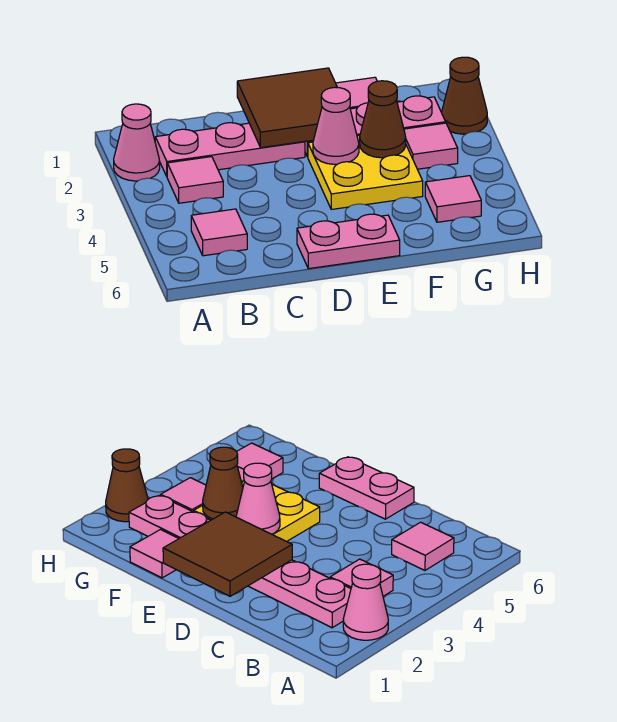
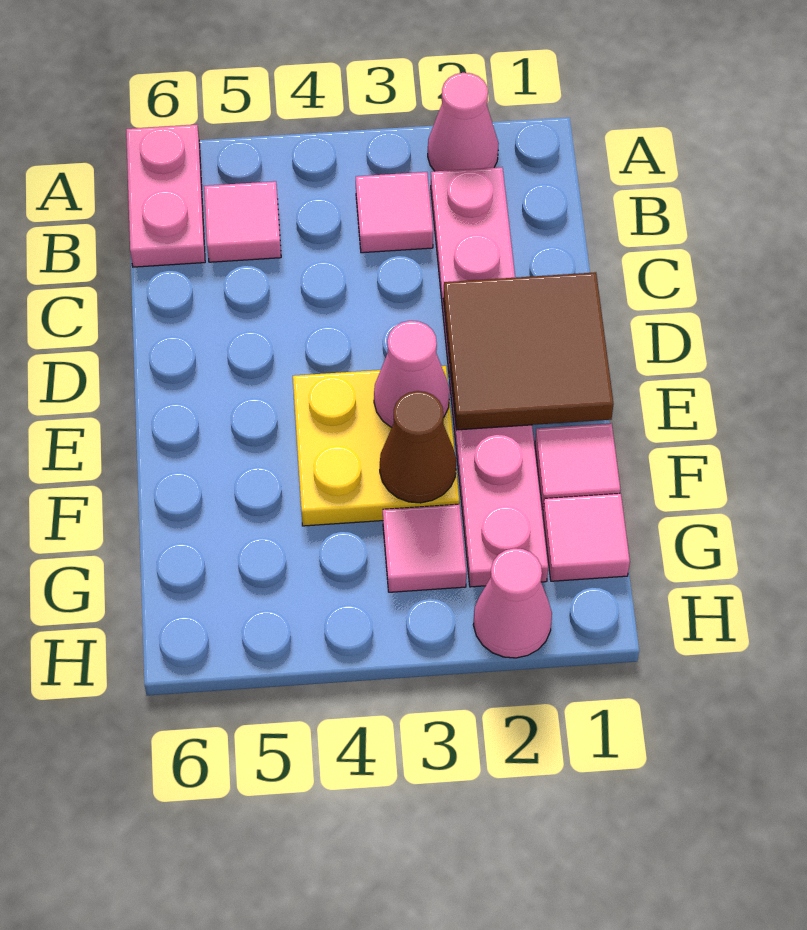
pink plate D6:E6 level 1 -> pink plate A6:B6 level 1
pink tile G5 level 1 -> pink tile G1 level 1
brown cone H2 level 1 -> pink cone H2 level 1

